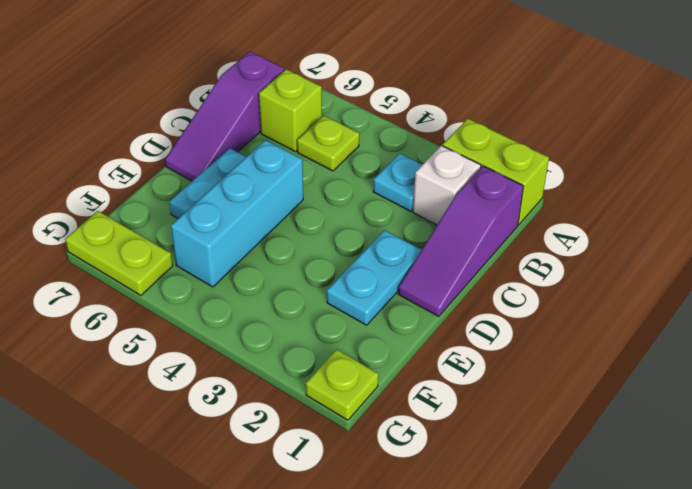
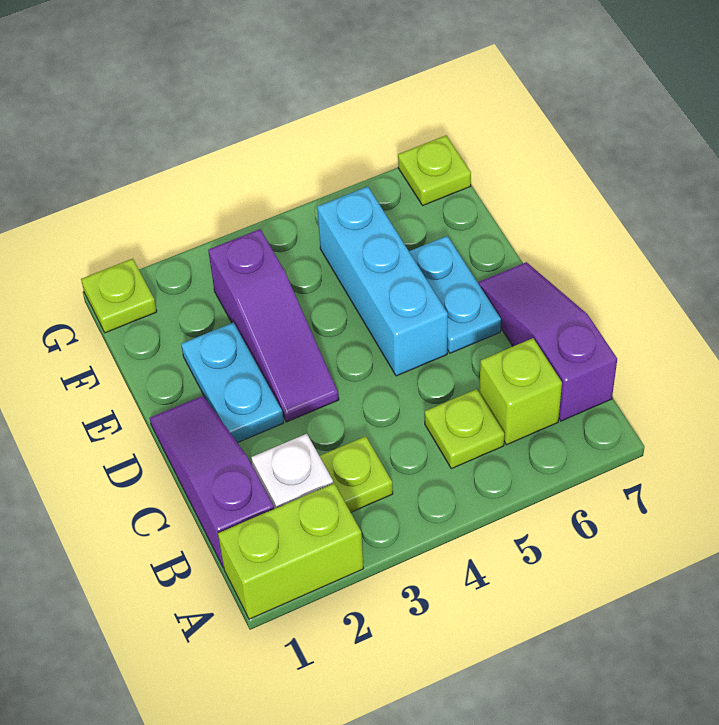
cyan plate B3 level 1 -> lime plate B3 level 1
none -> purple slope D3:F3 level 1 top F
lime plate G6:G7 level 1 -> lime plate G7 level 1

